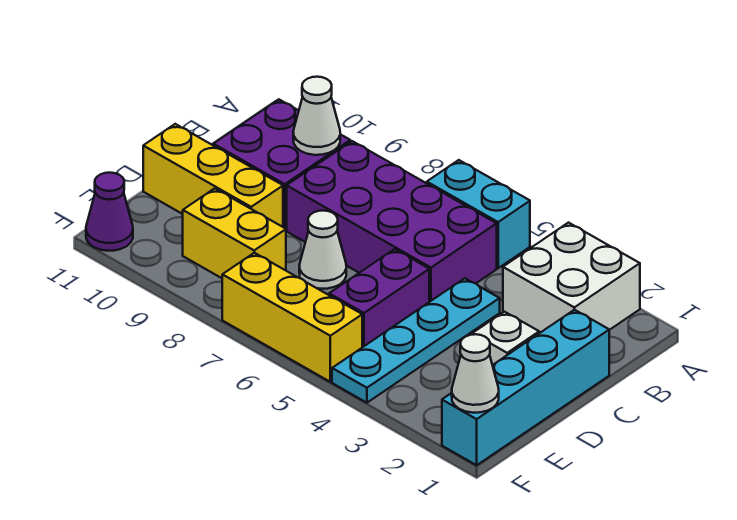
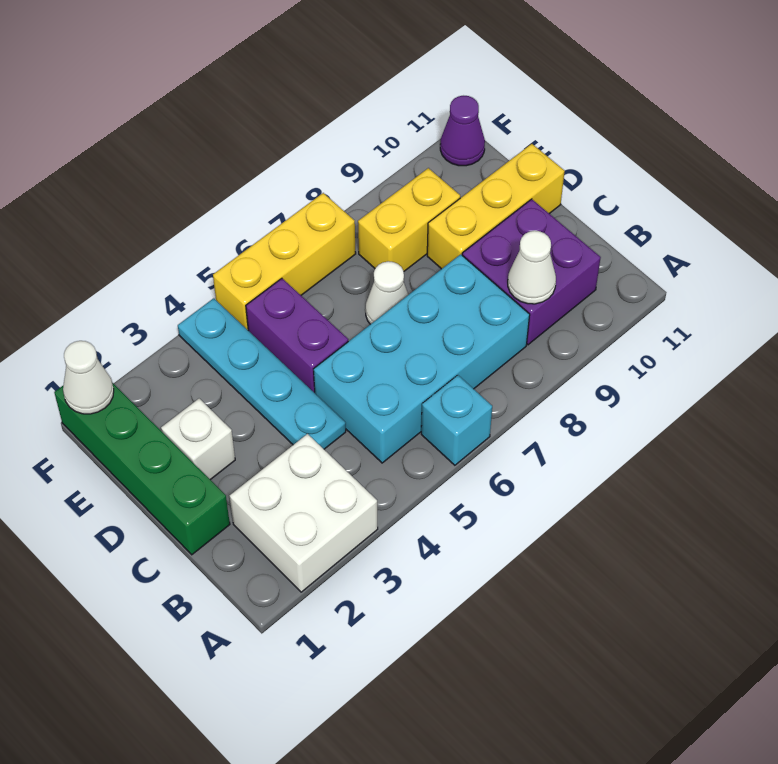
cyan brick A5:A6 level 1 -> cyan brick A6 level 1
purple brick B5:C8 level 1 -> cyan brick B5:C8 level 1
cyan brick C1:F1 level 1 -> green brick C1:F1 level 1

